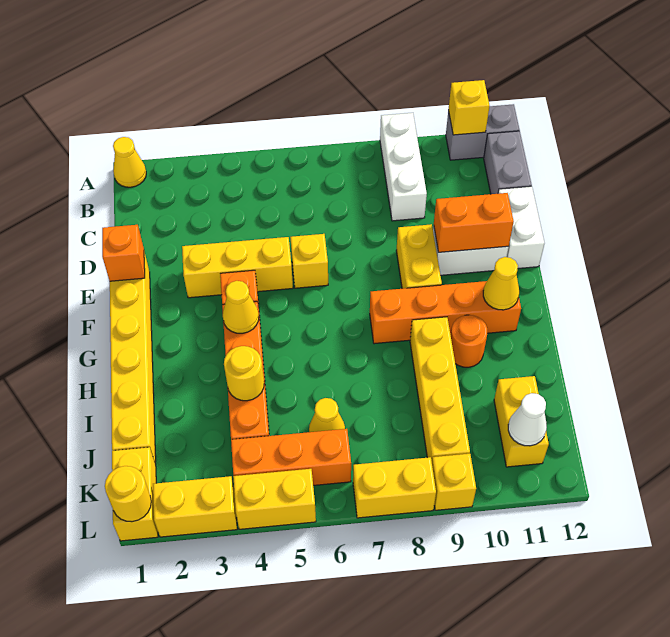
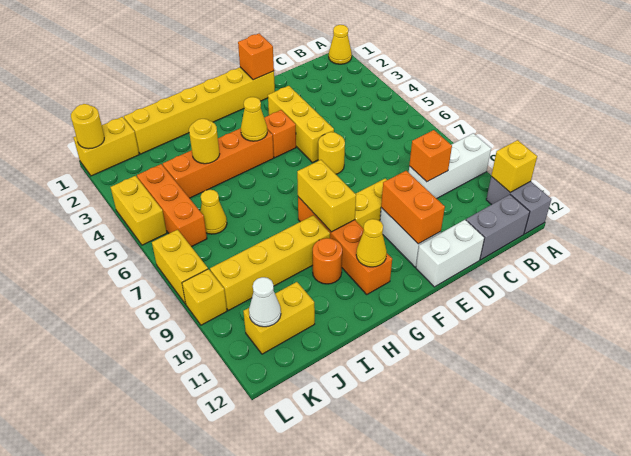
none -> orange brick C9 level 2
yellow brick E6 level 1 -> yellow round brick E6 level 1
yellow brick L2:L3 level 1 -> yellow brick G8:G9 level 2

